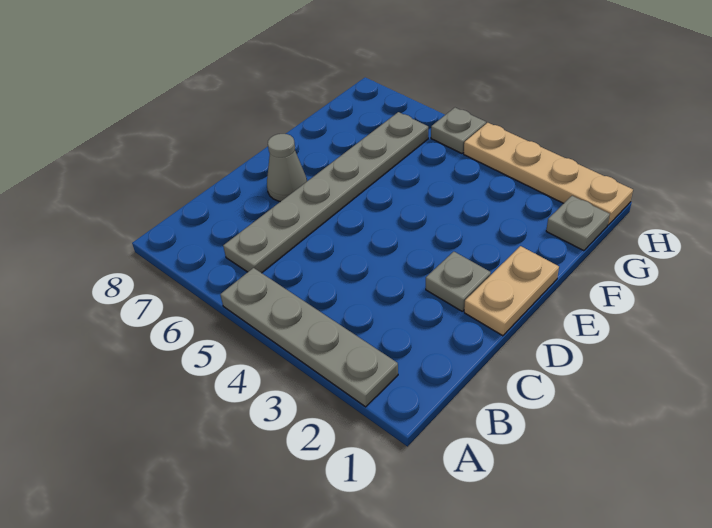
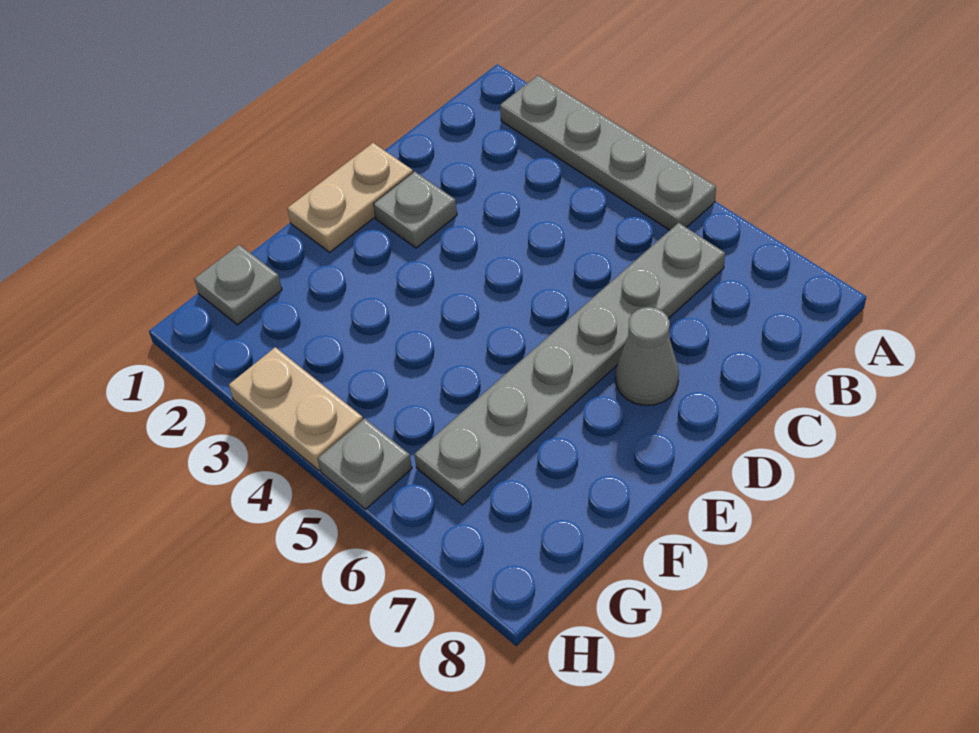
tan plate H1:H4 level 1 -> tan plate H3:H4 level 1

